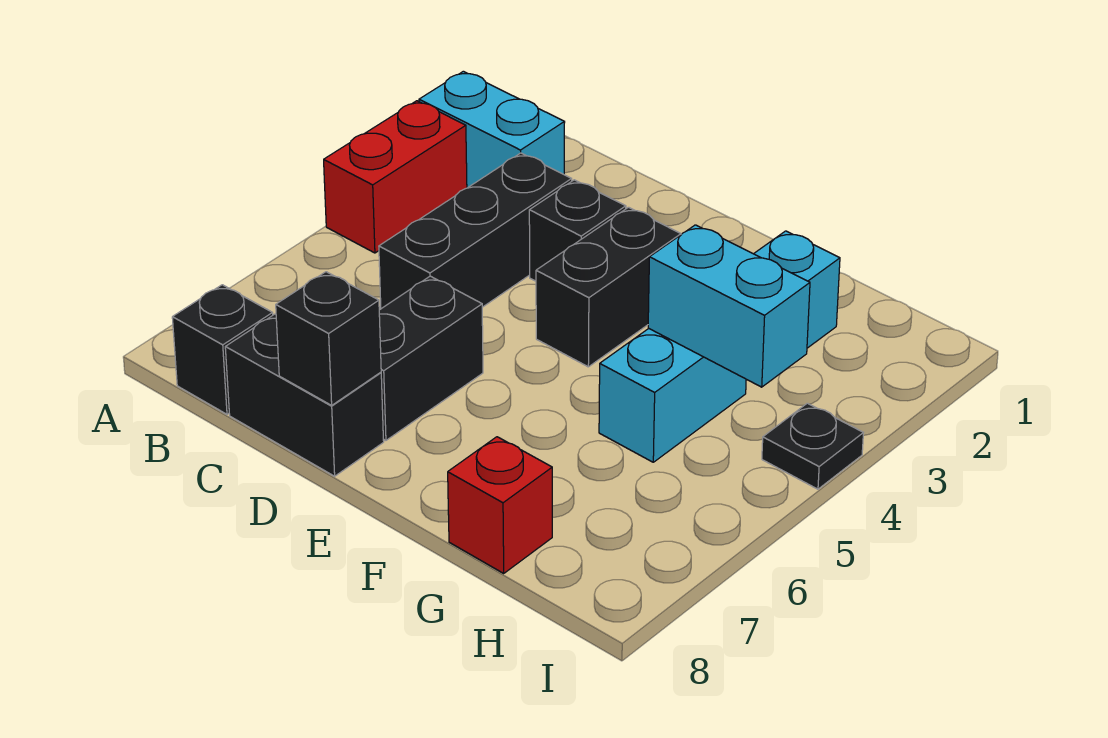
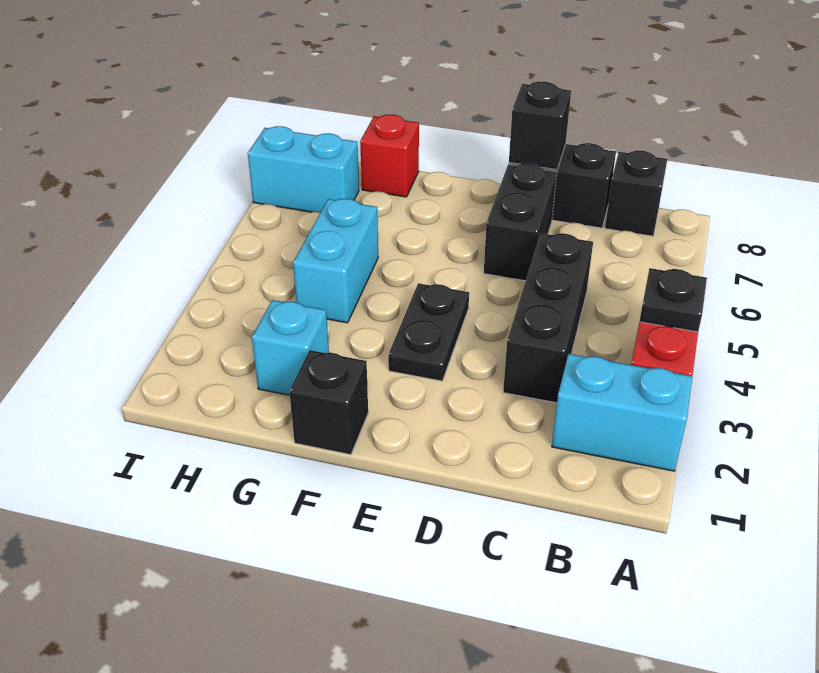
black brick D3 level 1 -> black brick F1 level 1
black brick E3:E4 level 1 -> black plate E3:E4 level 1
cyan brick G4:H4 level 2 -> cyan brick H7:I7 level 1
black plate I4 level 1 -> black plate A4 level 2

